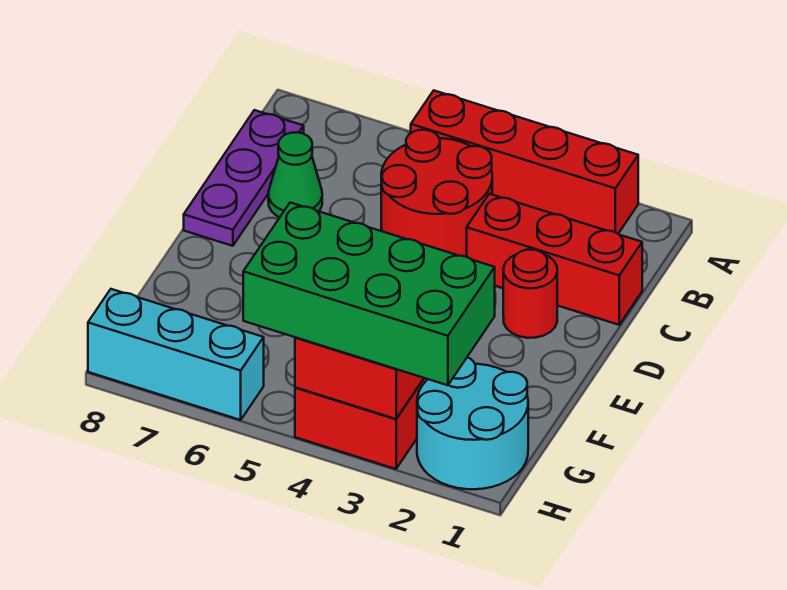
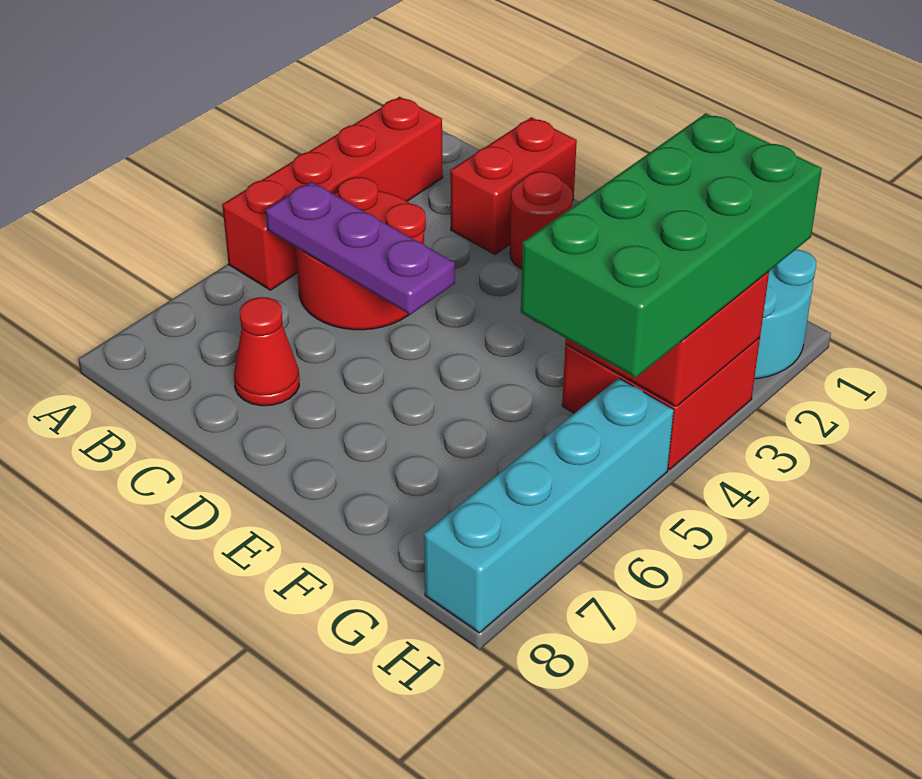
purple plate B8:D8 level 1 -> purple plate B5:D5 level 2
red brick C1:C3 level 1 -> red brick C1:C2 level 1
green cone C7 level 1 -> red cone C7 level 1
cyan brick H6:H8 level 1 -> cyan brick H5:H8 level 1

